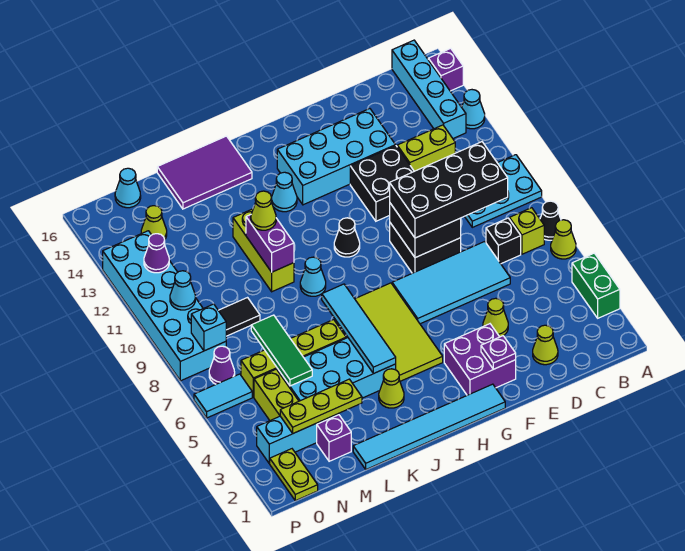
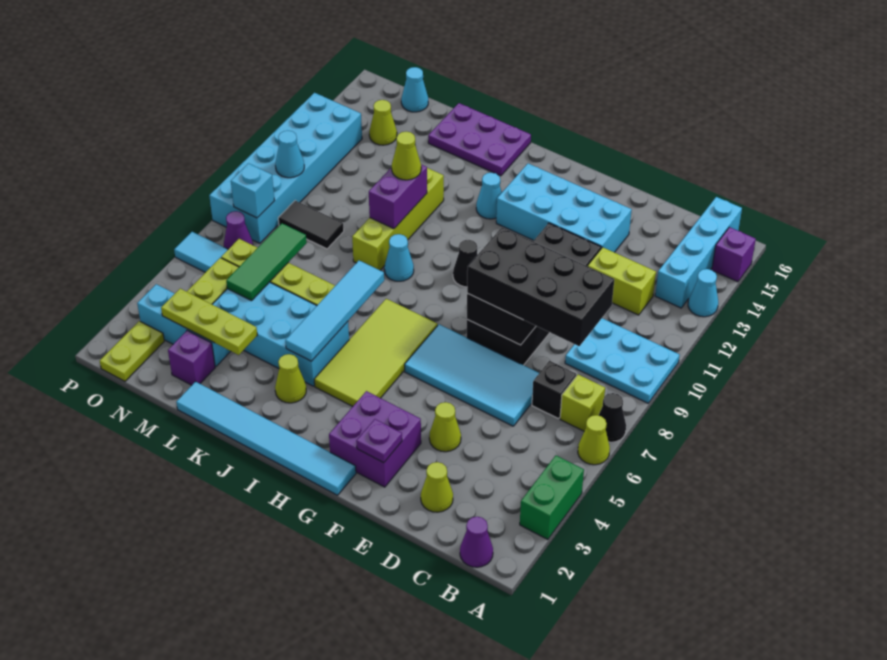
purple tile J15:L16 level 1 -> purple plate J15:L16 level 1
lime brick K10:K12 level 1 -> lime brick K9:K12 level 1
purple cone O12 level 2 -> purple cone B1 level 1

